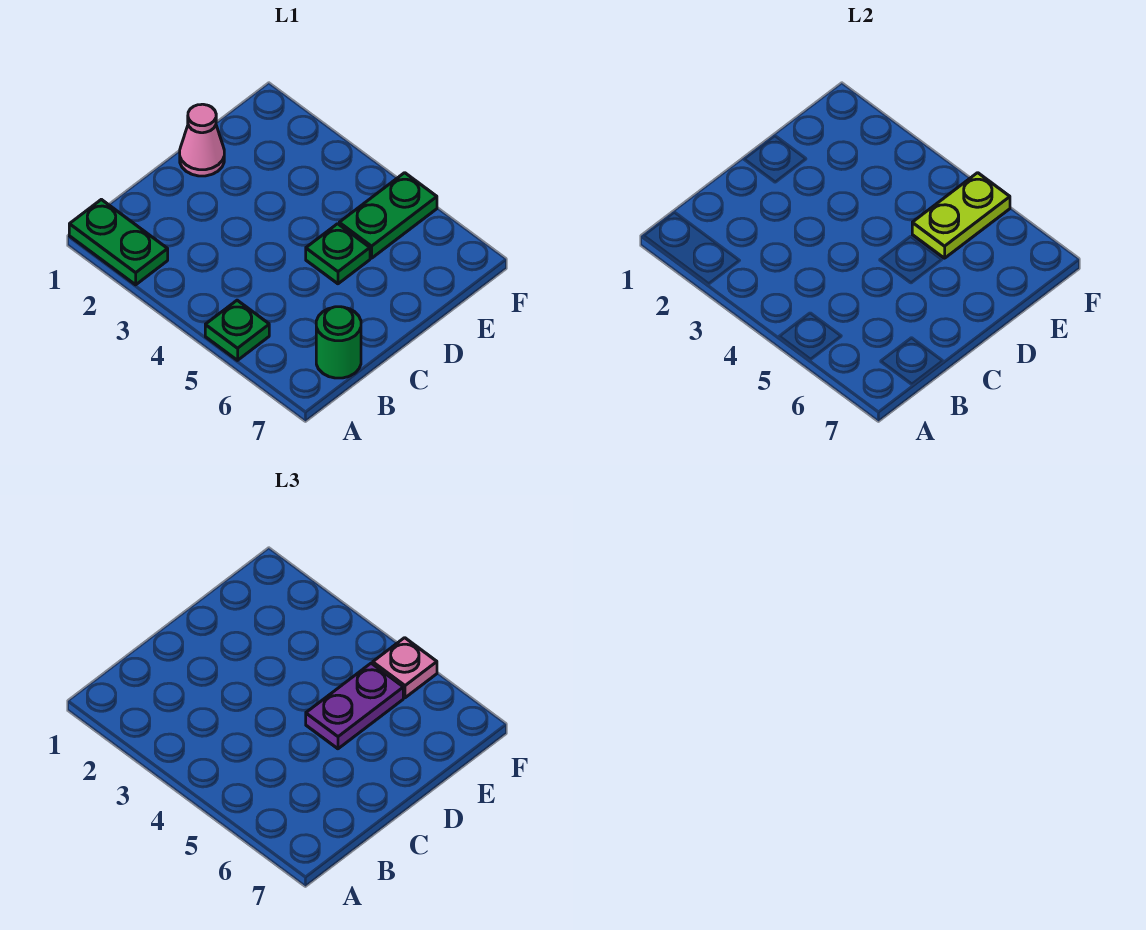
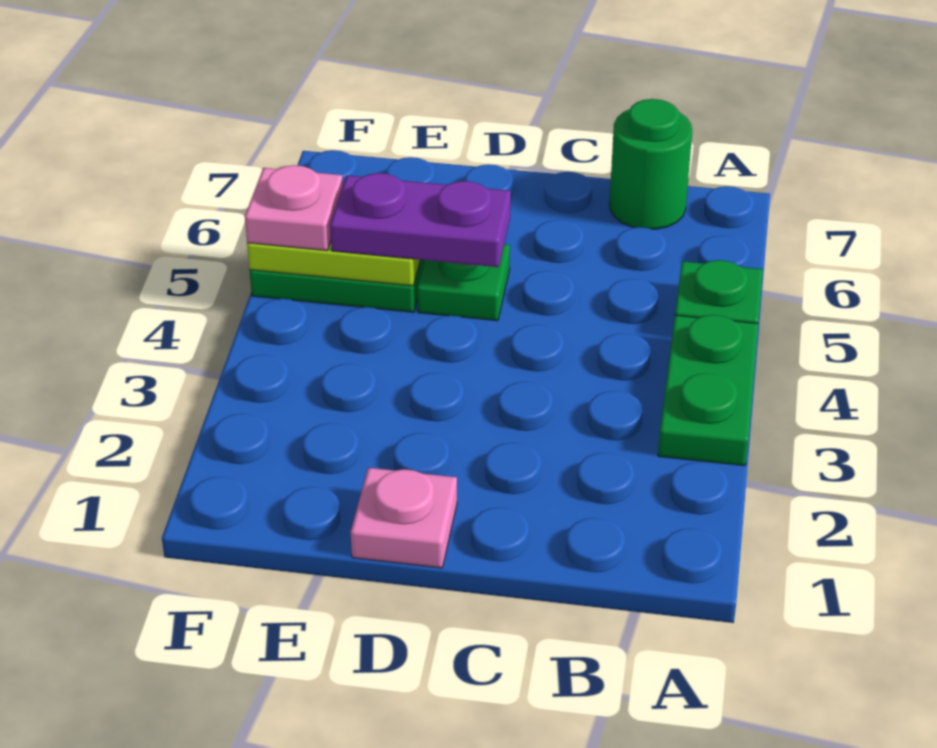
green plate A1:A2 level 1 -> green plate A3:A4 level 1
pink cone D1 level 1 -> pink plate D1 level 1

